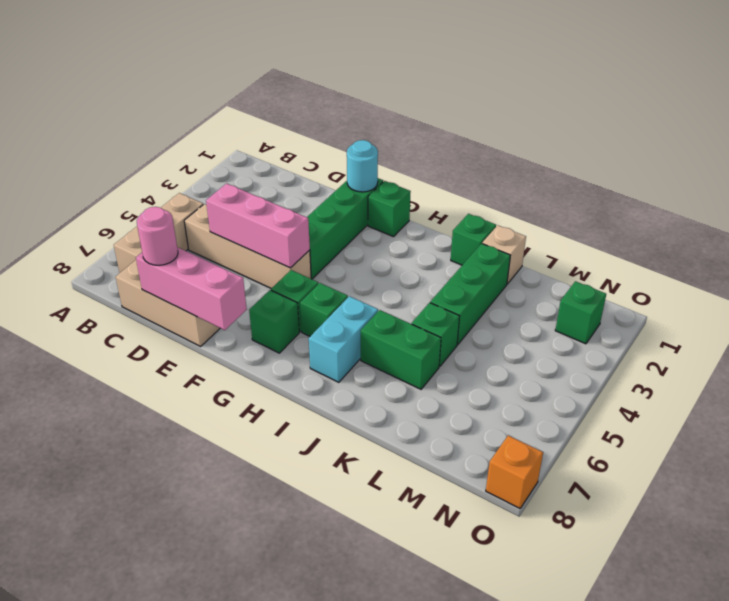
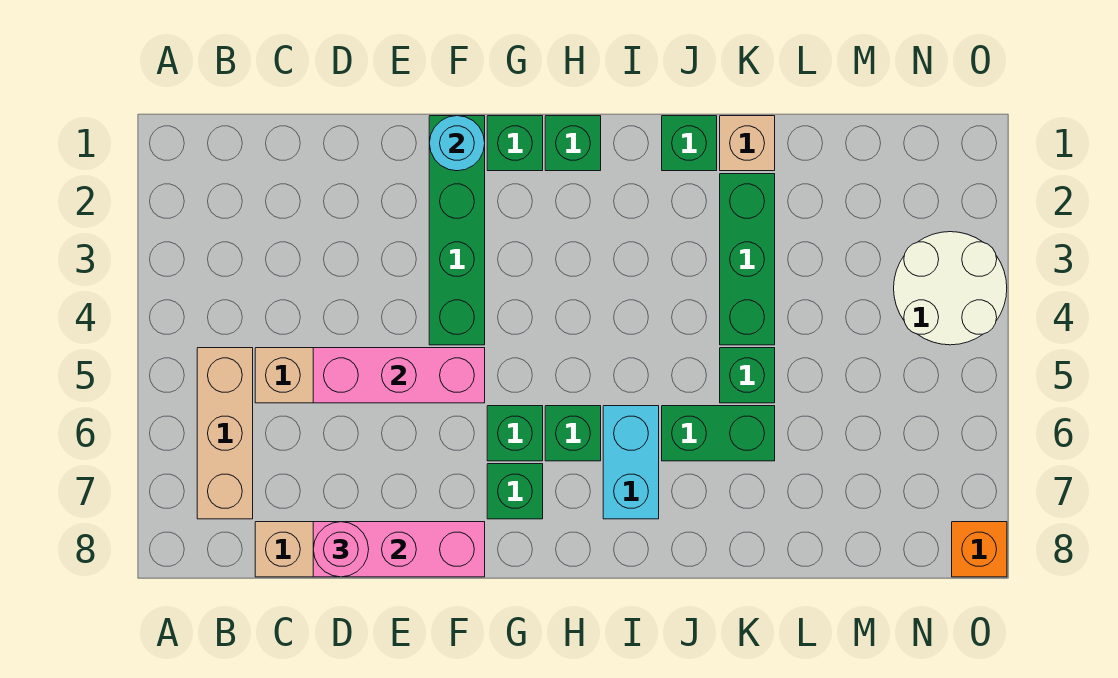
green brick N2 level 1 -> green brick H1 level 1
none -> white round brick N3:O4 level 1

